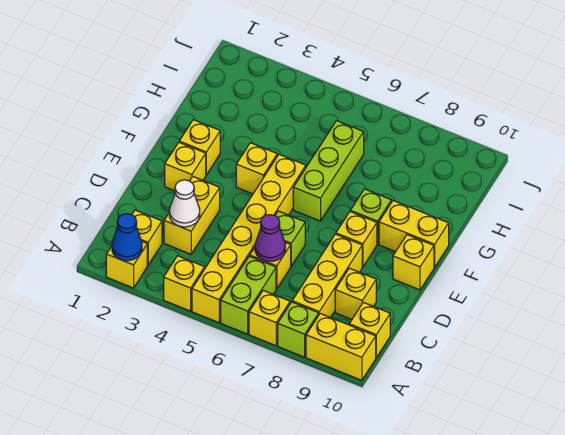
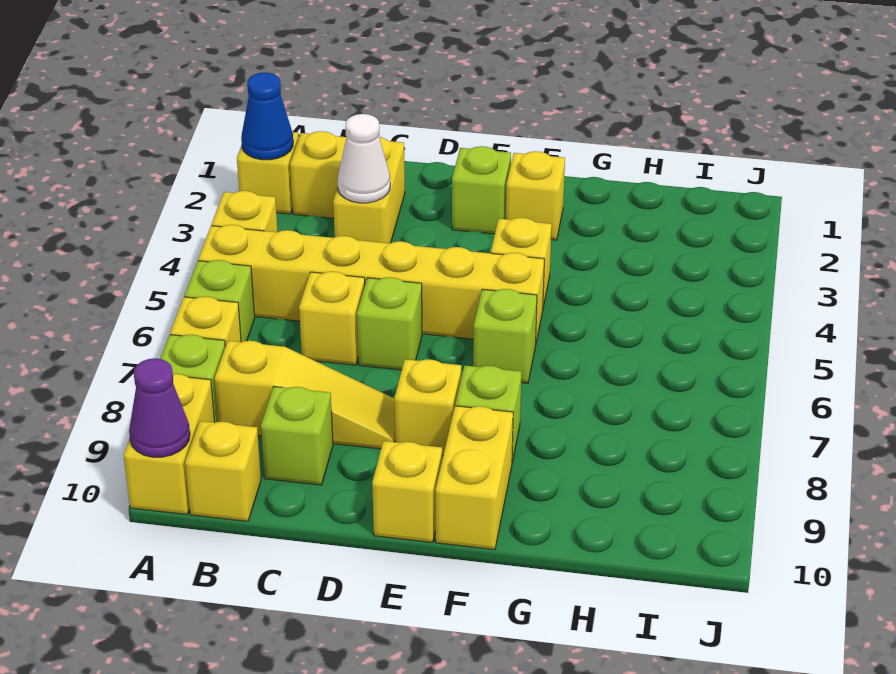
lime brick A6:B6 level 1 -> lime brick A6 level 1
yellow brick B8:D8 level 1 -> yellow slope B8:D8 level 1 top B
yellow brick C3:D3 level 1 -> yellow brick C2:C3 level 1
purple cone C6 level 2 -> purple cone A10 level 2
yellow brick C9 level 1 -> lime brick C9 level 1
yellow brick E2 level 1 -> lime brick E2 level 1
lime brick F6:H6 level 1 -> lime brick F6 level 1

